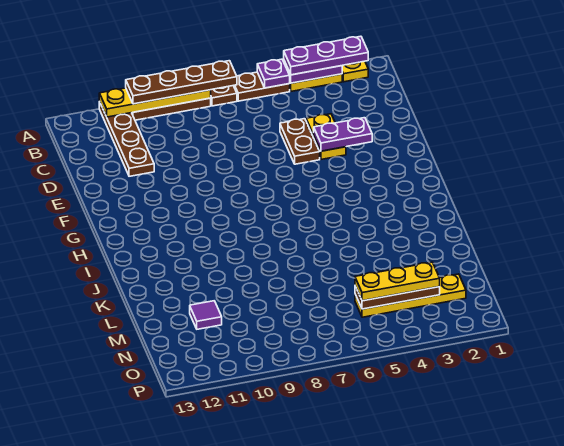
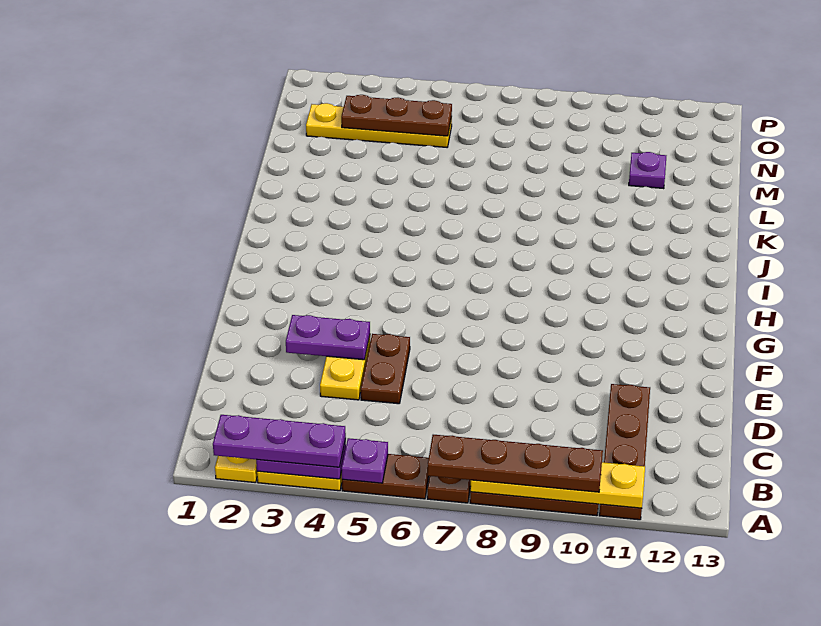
purple tile M11 level 1 -> purple plate M11 level 1
yellow plate N3:N5 level 3 -> none

